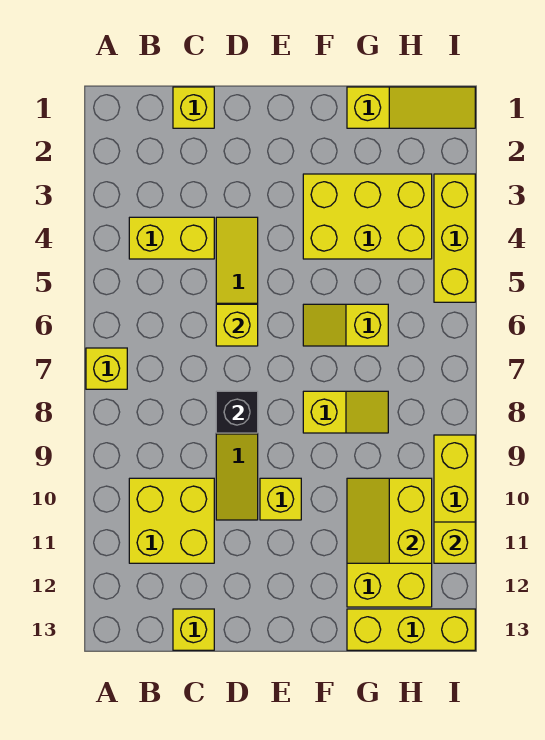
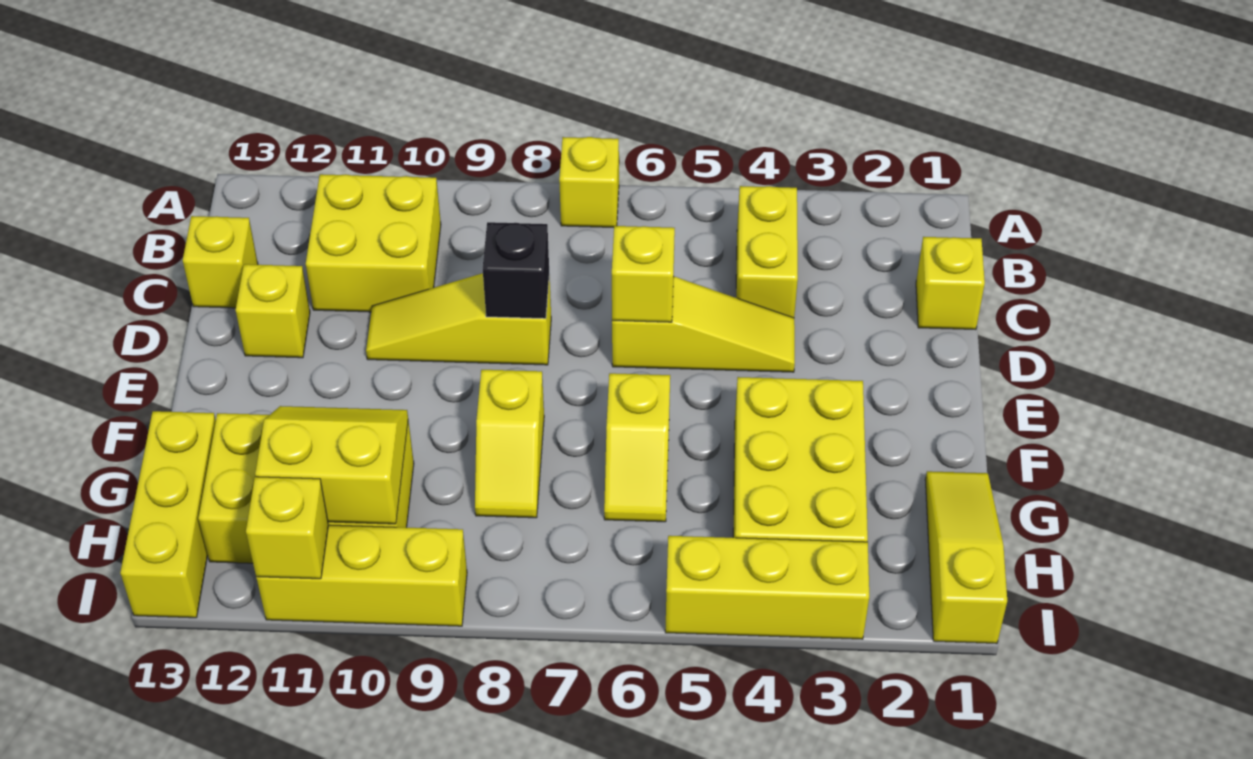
yellow brick E10 level 1 -> yellow brick D12 level 1
yellow slope F6:G6 level 1 top G -> yellow slope F6:G6 level 1 top F
yellow slope G1:I1 level 1 top G -> yellow slope G1:I1 level 1 top I

